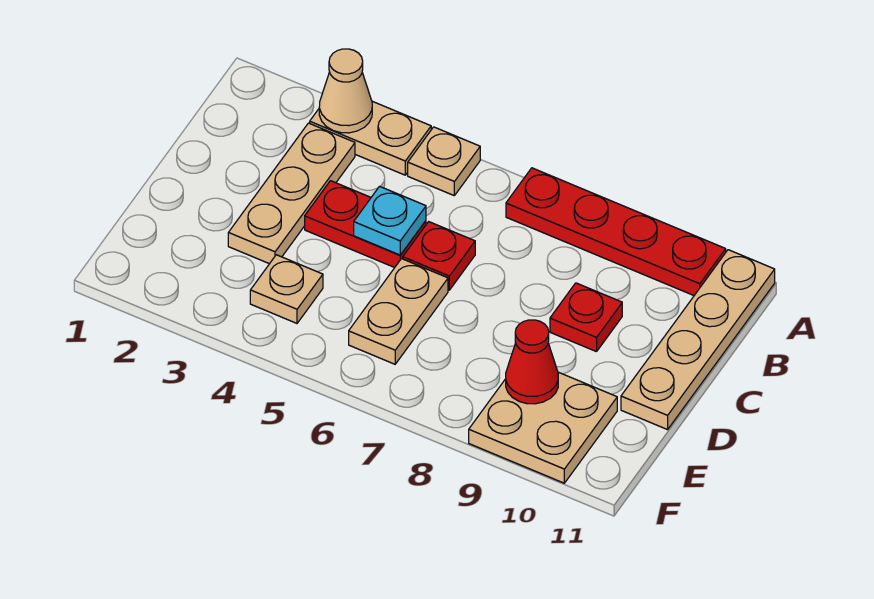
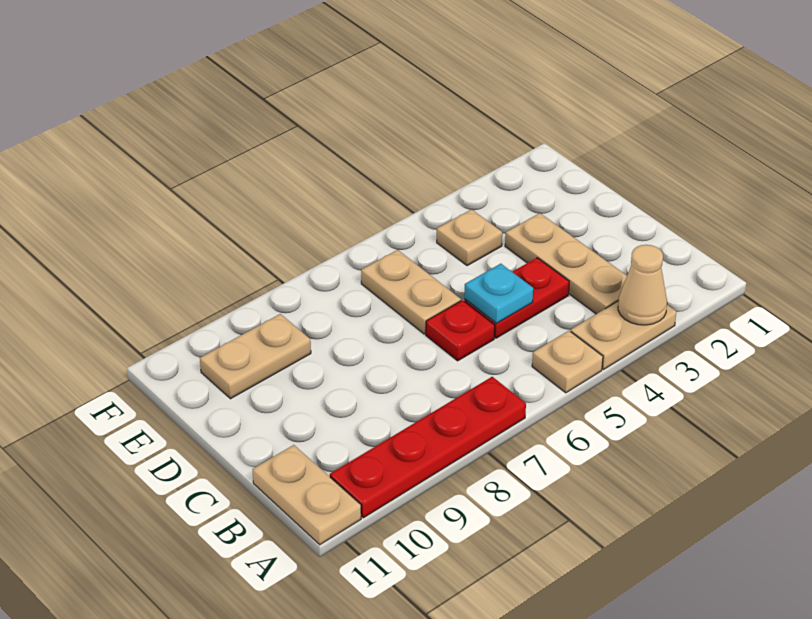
tan plate A11:D11 level 1 -> tan plate A11:B11 level 1
red plate C9 level 1 -> none
tan plate E9:F10 level 1 -> tan plate E9:E10 level 1
red cone E9 level 2 -> none

